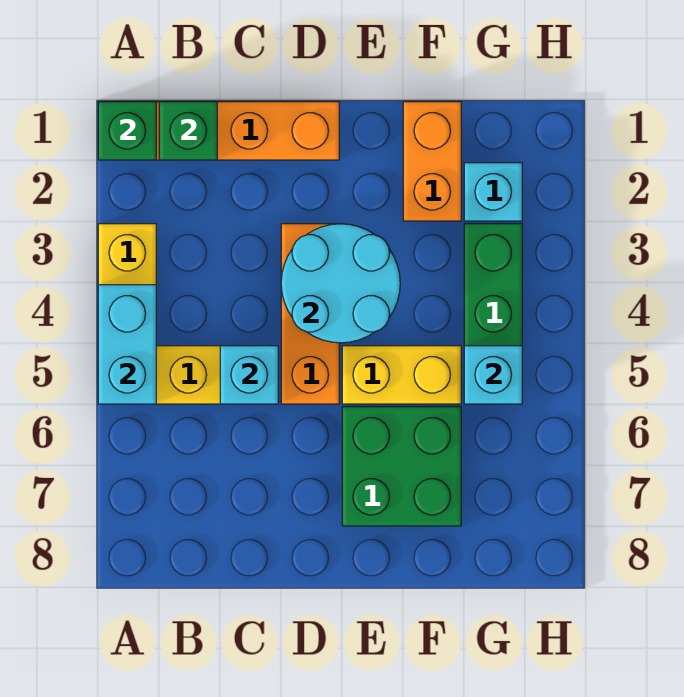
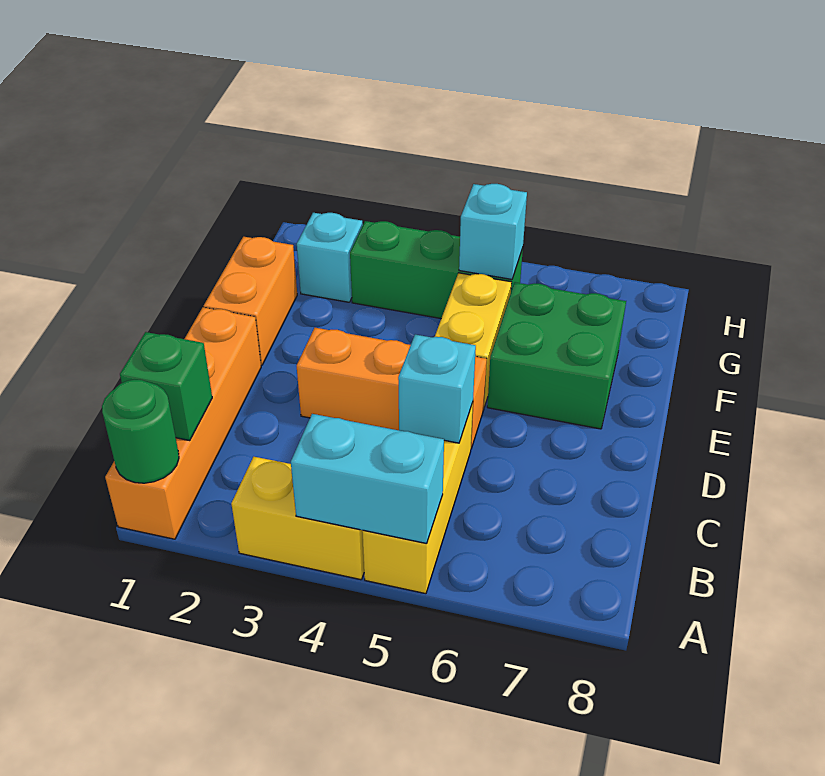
green brick A1 level 2 -> green round brick A1 level 2
cyan round brick D3:E4 level 2 -> none
orange brick F1:F2 level 1 -> orange brick E1:F1 level 1

